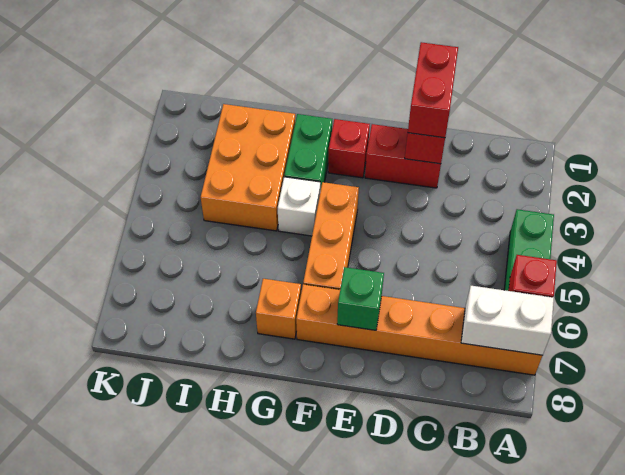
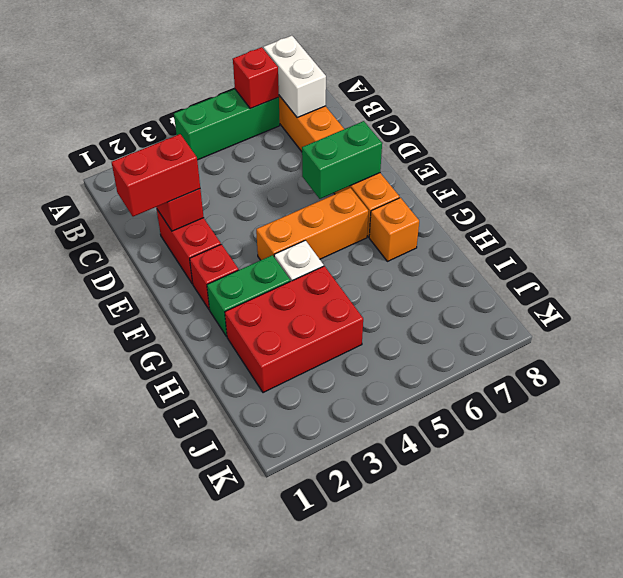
green brick E7 level 2 -> green brick E6:E7 level 2
orange brick H2:I4 level 1 -> red brick H2:I4 level 1

